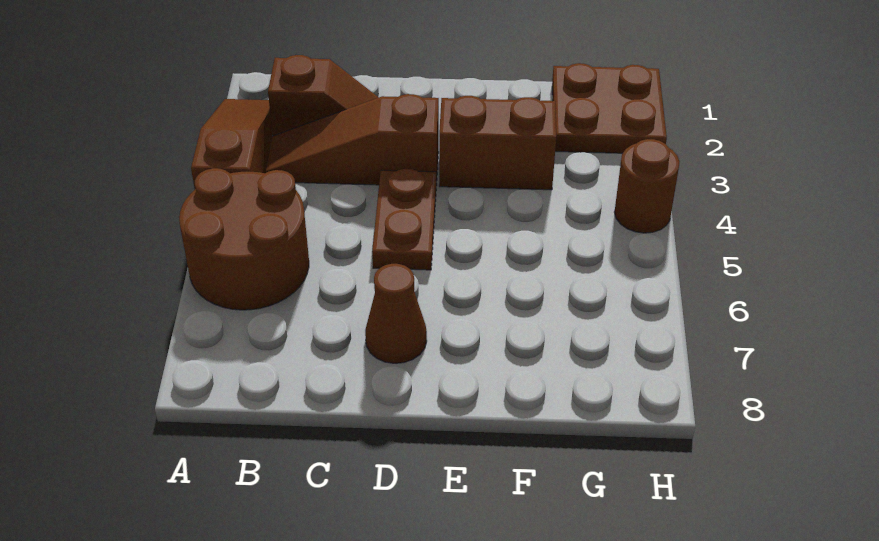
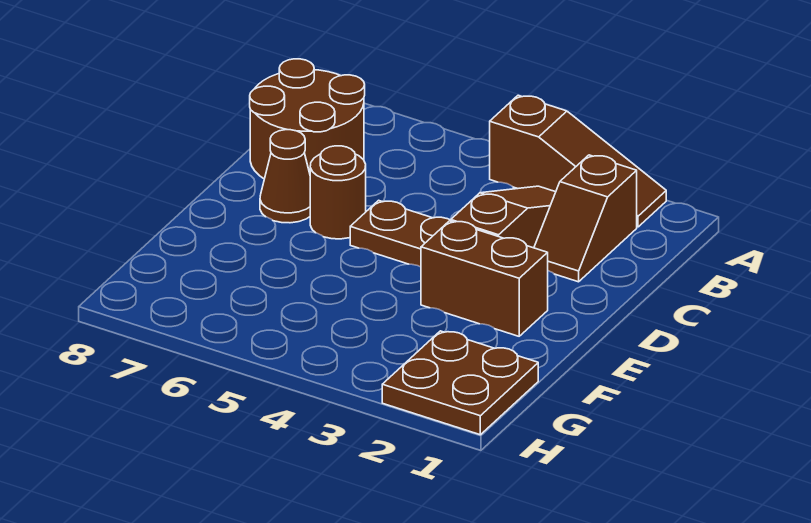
brown round brick A5:B6 level 1 -> brown round brick B7:C8 level 1
brown brick E3:F3 level 1 -> brown brick E2:E3 level 1
brown round brick H4 level 1 -> brown round brick D6 level 1

